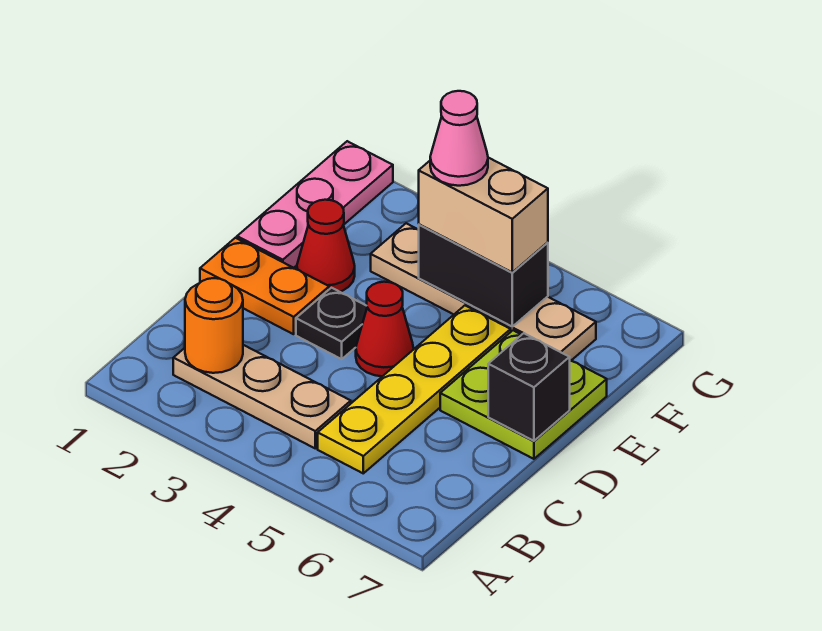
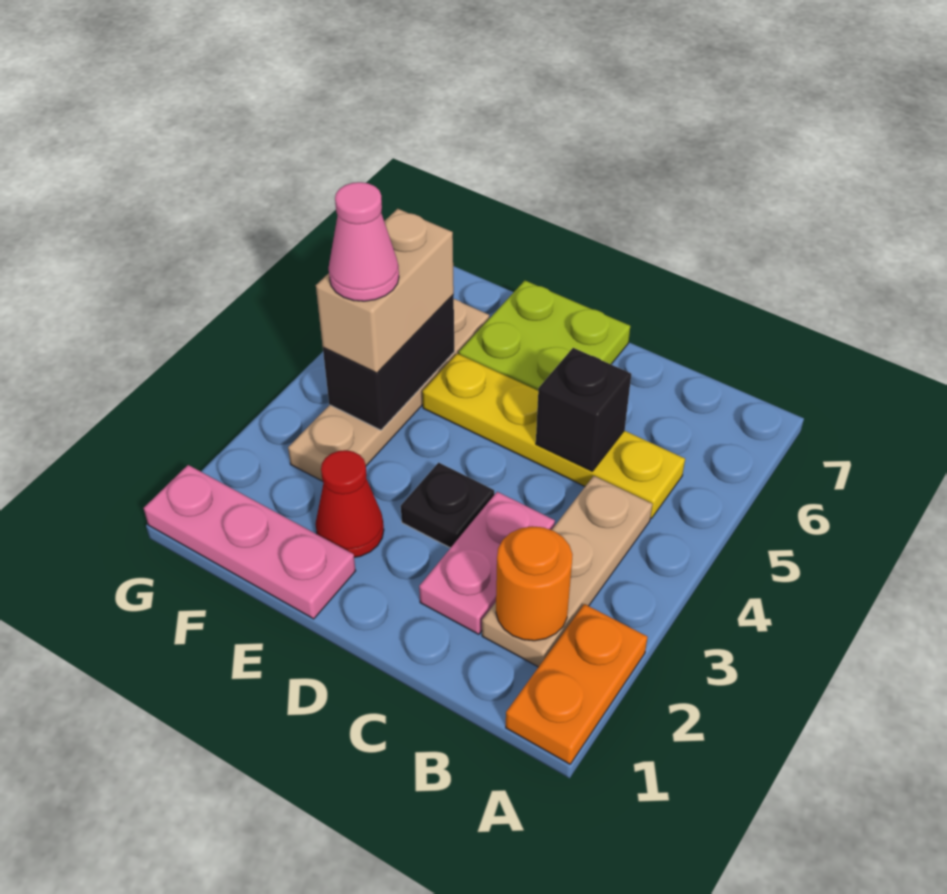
none -> pink plate C2:C3 level 1
orange plate D1:D2 level 1 -> orange plate A1:A2 level 1
red cone D4 level 1 -> none
black brick D7 level 2 -> black brick C5 level 2

